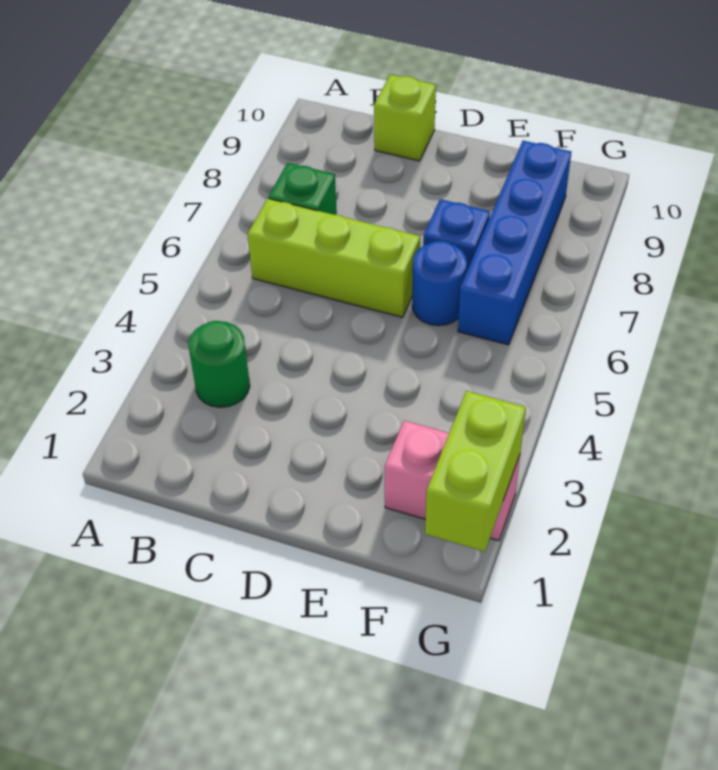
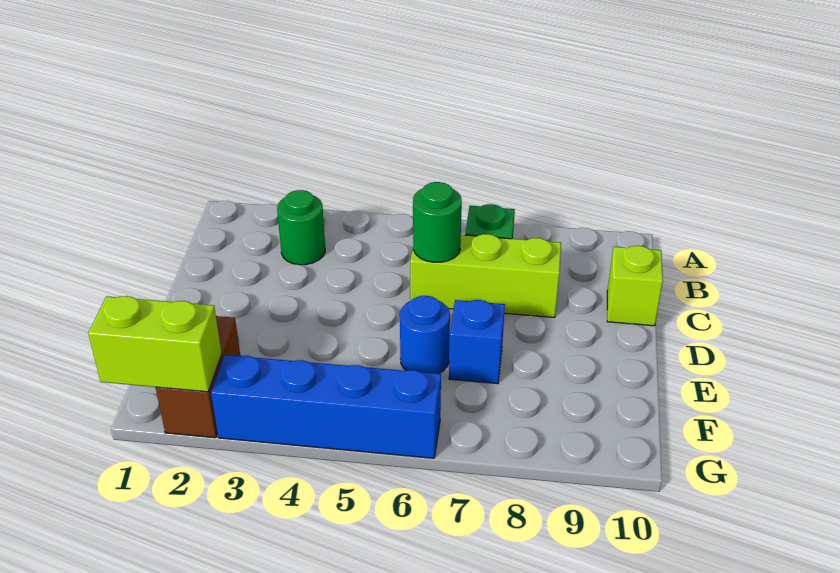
lime brick B6:D6 level 1 -> lime brick C6:C8 level 1
none -> green round brick C6 level 2
pink brick F2:G2 level 1 -> brown brick F2:G2 level 1
blue brick F6:F9 level 1 -> blue brick G3:G6 level 1

